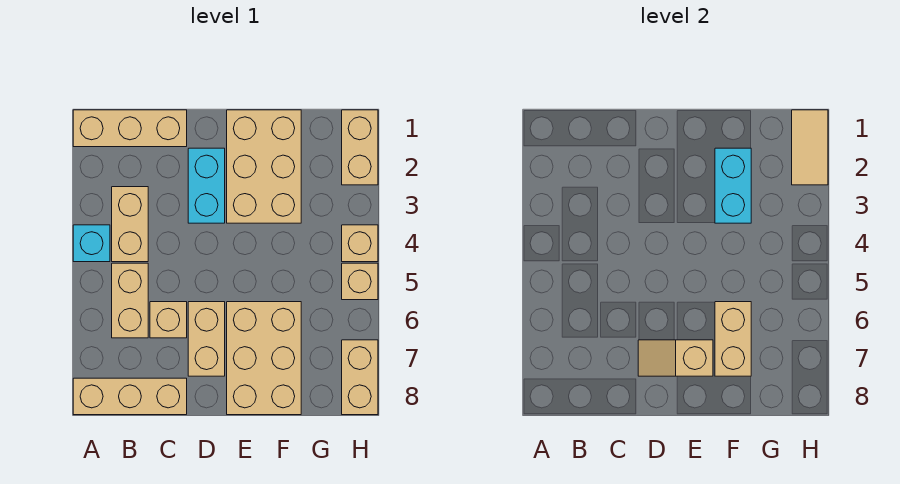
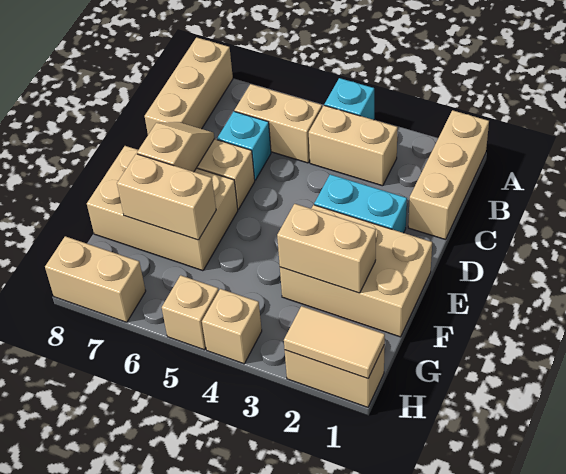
tan brick C6 level 1 -> cyan brick C6 level 1
cyan brick F2:F3 level 2 -> tan brick F2:F3 level 2

